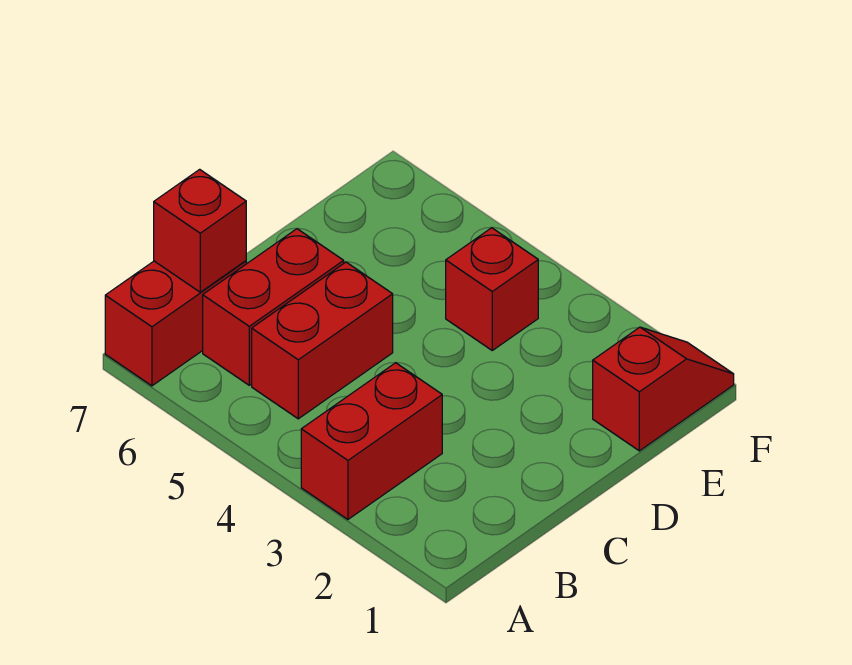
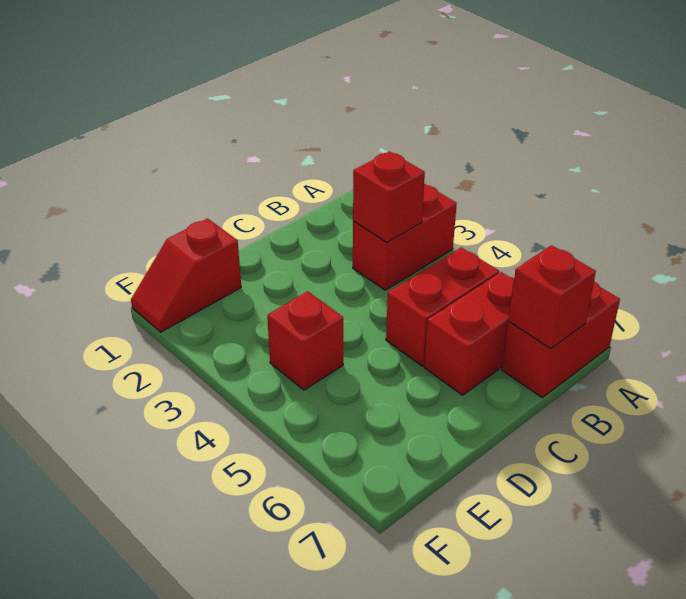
none -> red brick B3 level 2

